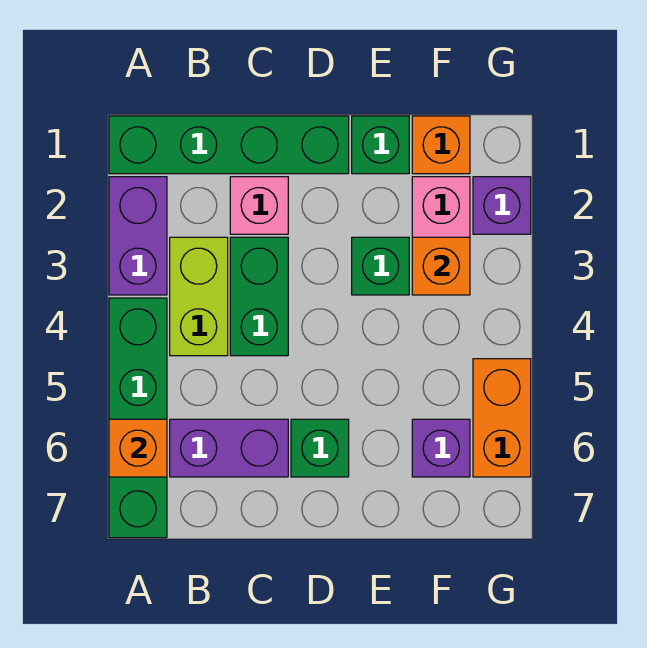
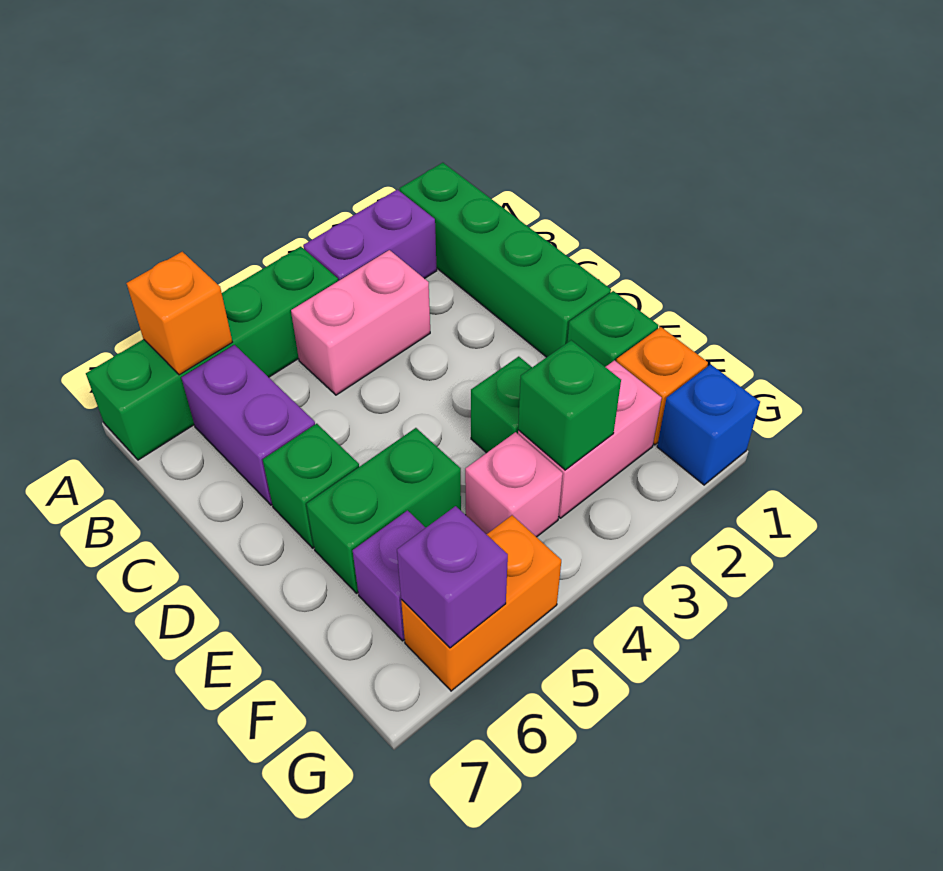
lime brick B3:B4 level 1 -> pink brick B3:B4 level 1
pink brick C2 level 1 -> pink brick F4 level 1
green brick C3:C4 level 1 -> green brick E5:E6 level 1
orange brick F3 level 2 -> green brick F3 level 2
none -> blue brick G1 level 1
purple brick G2 level 1 -> purple brick G6 level 2

